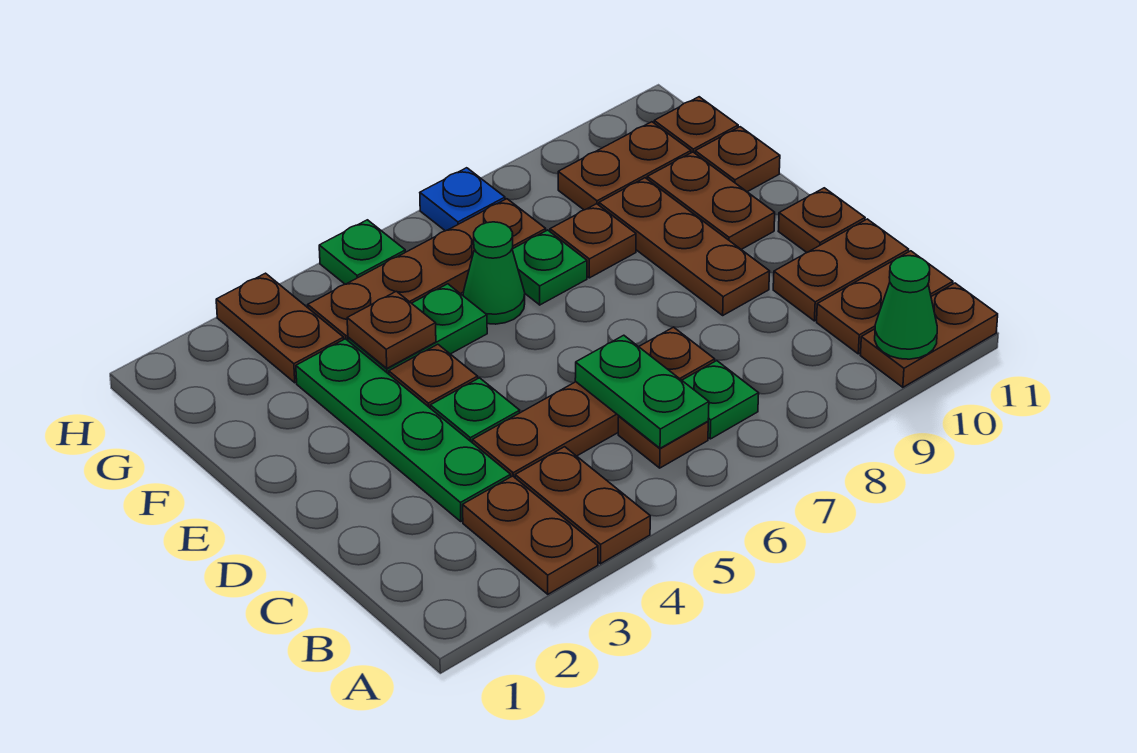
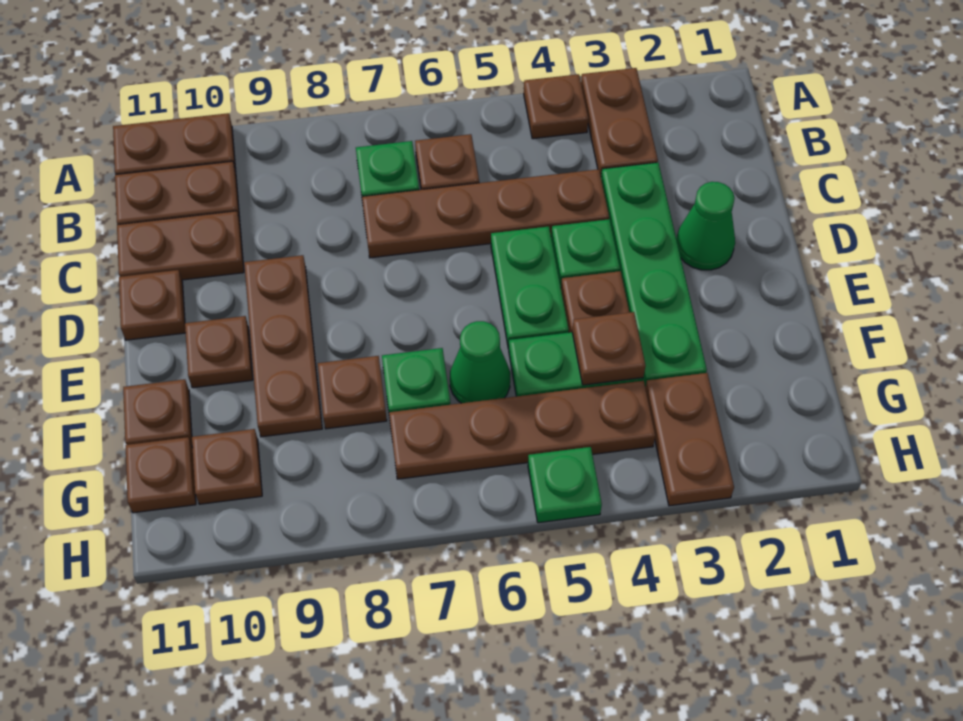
brown plate A4:B4 level 1 -> brown plate A4 level 1
green cone A10 level 2 -> green cone D2 level 1
green plate B6:C6 level 2 -> green plate D5:E5 level 1
brown plate E10:F10 level 1 -> brown plate E10 level 1
brown plate G9:G10 level 1 -> brown plate G10 level 1
blue plate H7 level 1 -> none

